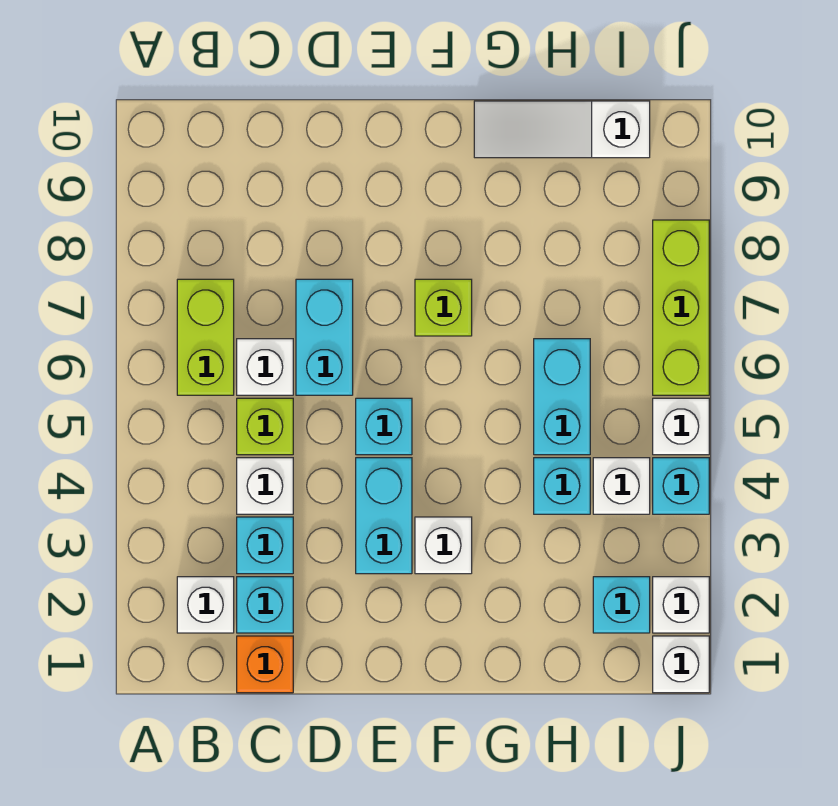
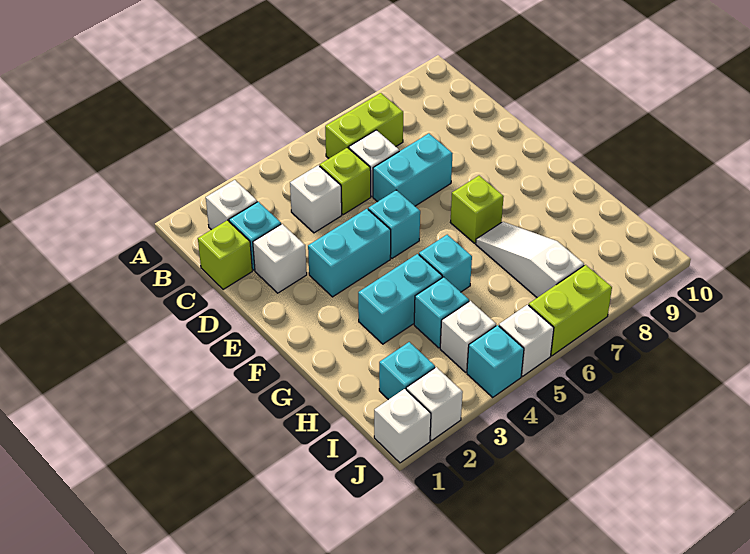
orange brick C1 level 1 -> lime brick C1 level 1
cyan brick C3 level 1 -> cyan brick G5 level 1
white brick F3 level 1 -> white brick D2 level 1
white slope G10:I10 level 1 top I -> white slope G7:I7 level 1 top I
cyan brick H5:H6 level 1 -> cyan brick G3:G4 level 1
lime brick J6:J8 level 1 -> lime brick J6:J7 level 1

